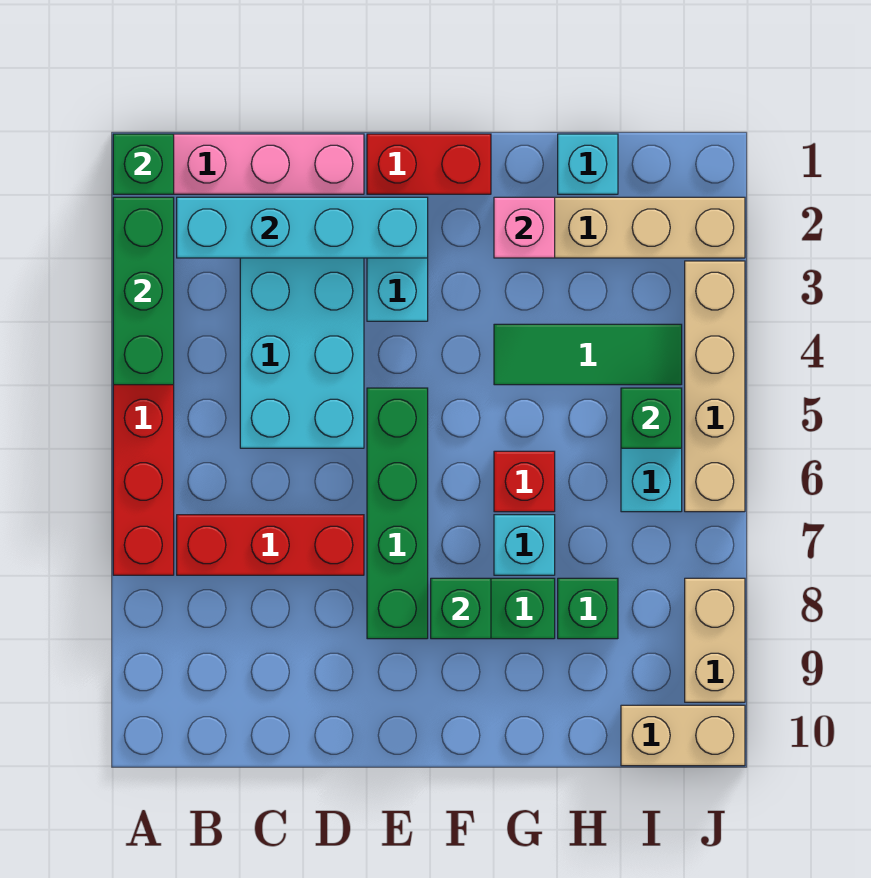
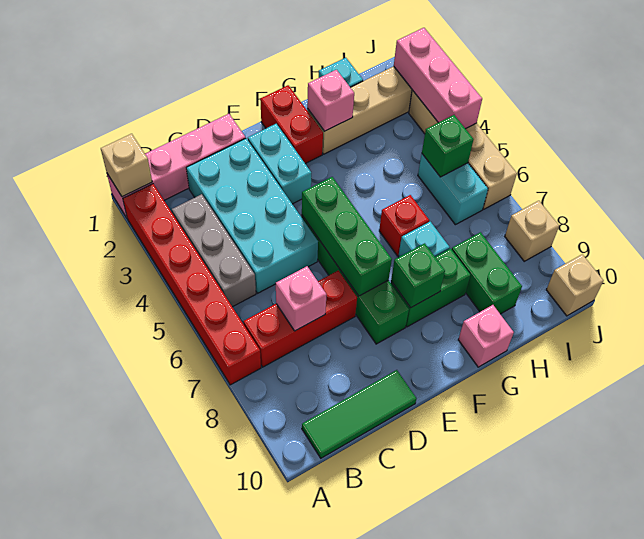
green brick A1 level 2 -> tan brick A1 level 2
green brick A2:A4 level 2 -> green brick E5:E7 level 2
cyan brick B2:E2 level 2 -> none
none -> grey brick B3:B5 level 1
none -> pink brick C7 level 2
red brick E1:F1 level 1 -> red brick F1:F2 level 1
green tile G4:I4 level 1 -> green tile B10:D10 level 1
none -> pink brick G10 level 1
green brick H8 level 1 -> green brick H8:H9 level 1
tan brick I10:J10 level 1 -> tan brick J10 level 1
none -> pink brick J2:J4 level 2
tan brick J8:J9 level 1 -> tan brick J8 level 1

